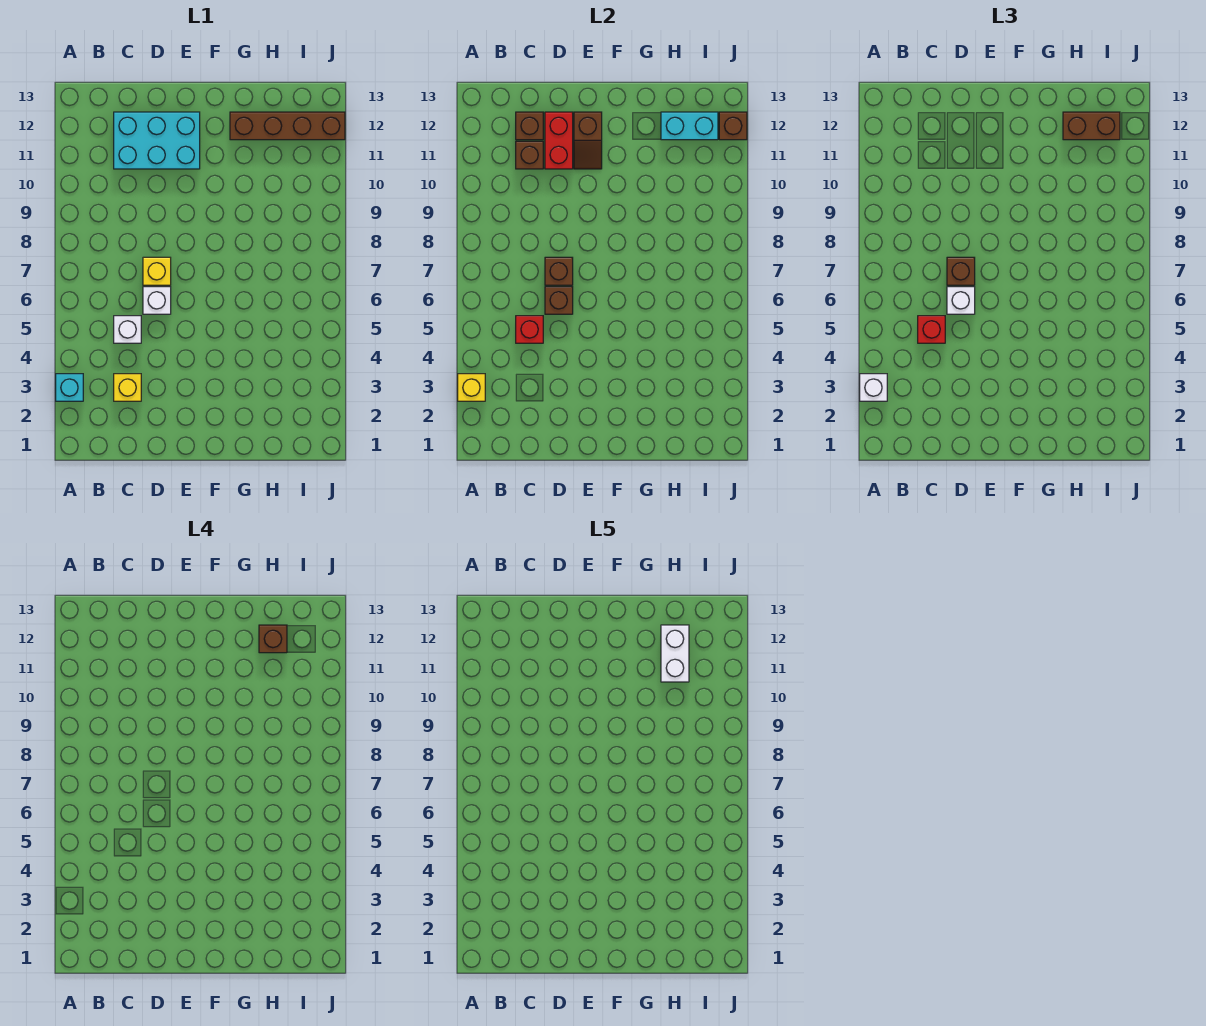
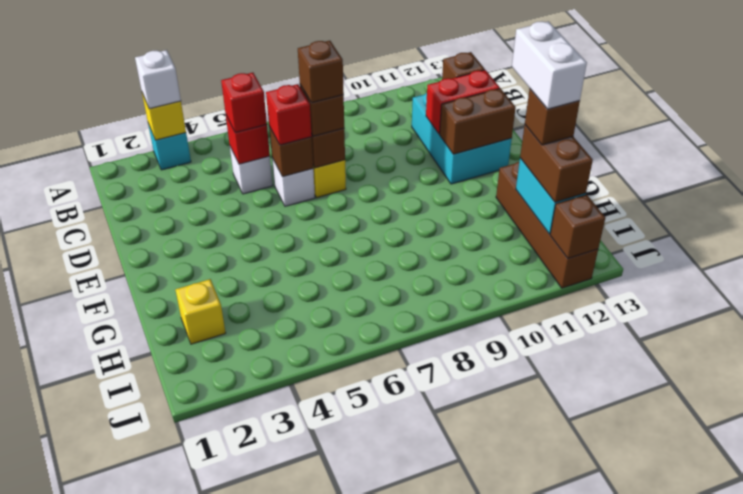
yellow brick C3 level 1 -> yellow brick H2 level 1
brown brick C11 level 2 -> brown brick D7 level 4
white brick D6 level 3 -> red brick D6 level 3
brown slope E11:E12 level 2 top 12 -> brown brick E11:E12 level 2
white brick H11:H12 level 5 -> white brick G12:H12 level 5

